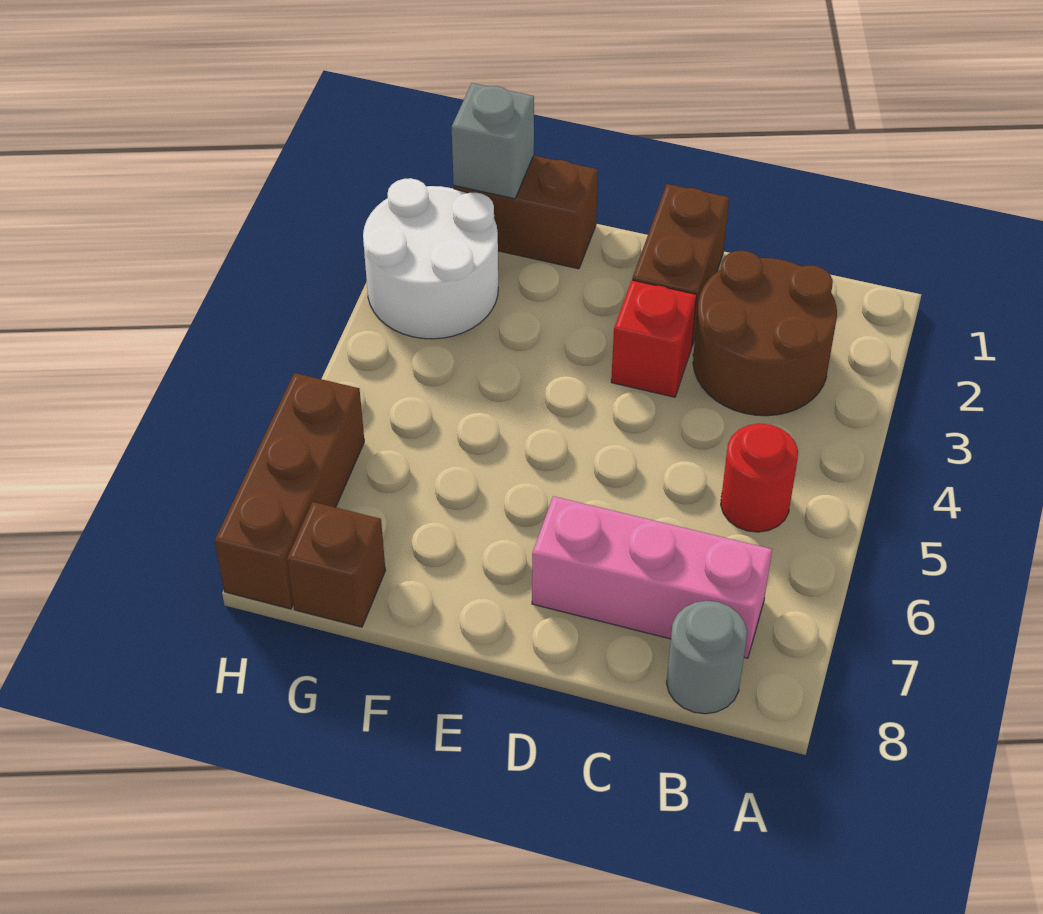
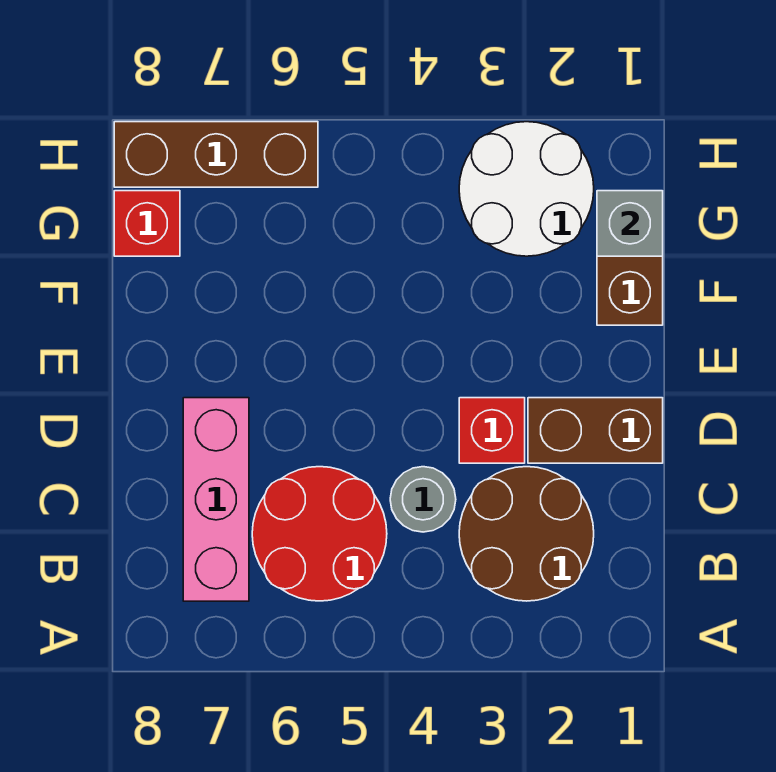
red round brick B5 level 1 -> red round brick B5:C6 level 1
grey round brick B8 level 1 -> grey round brick C4 level 1
brown brick G8 level 1 -> red brick G8 level 1

